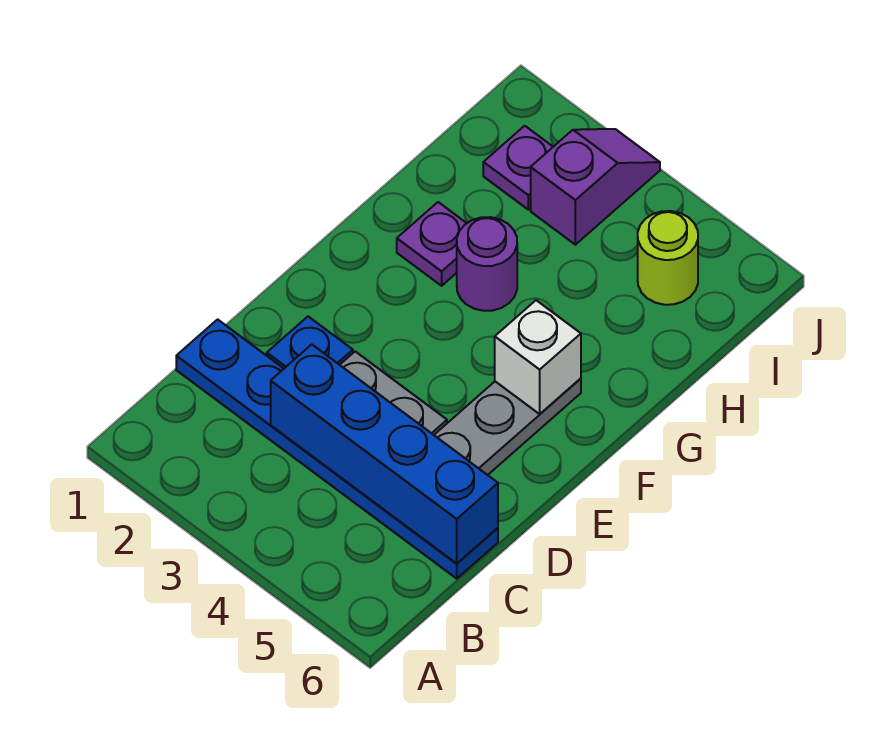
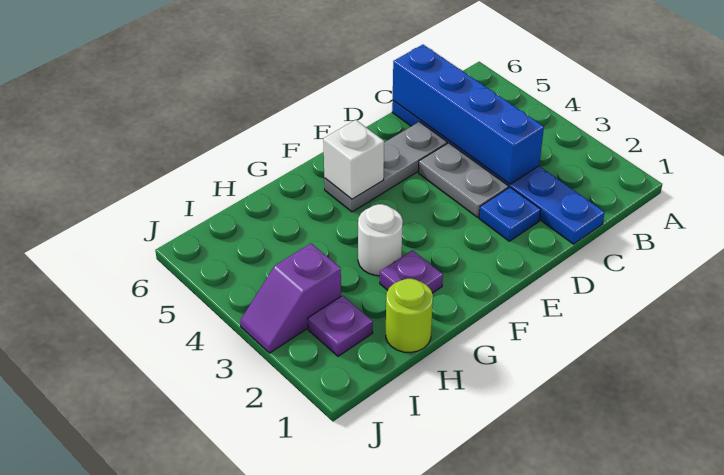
purple round brick G3 level 1 -> white round brick G3 level 1
lime round brick I5 level 1 -> lime round brick H1 level 1

